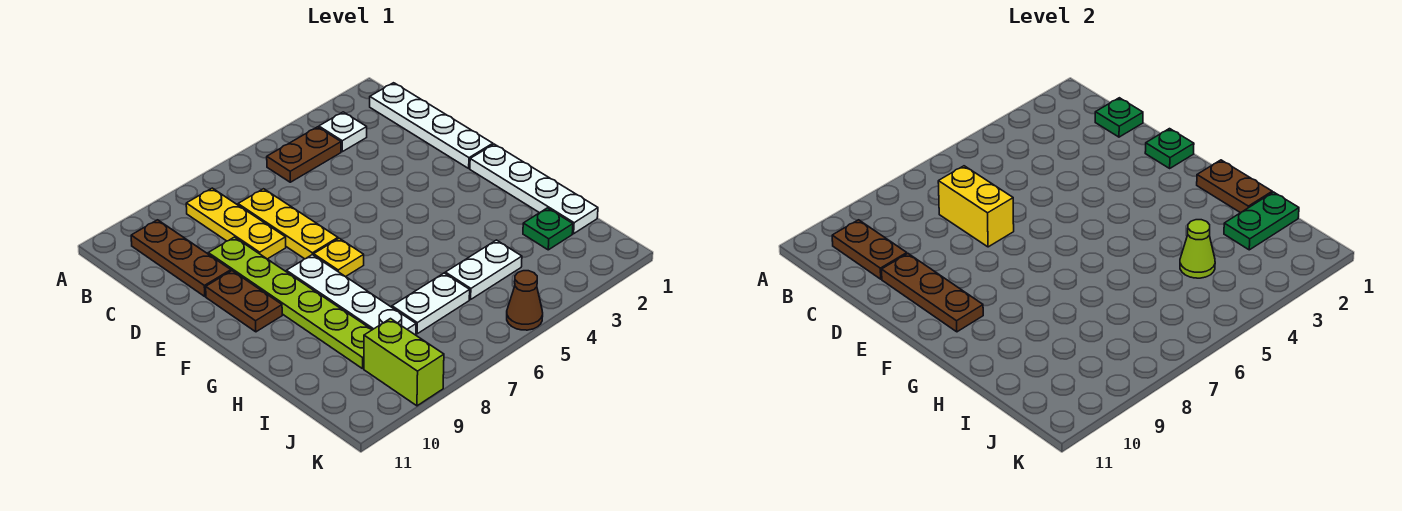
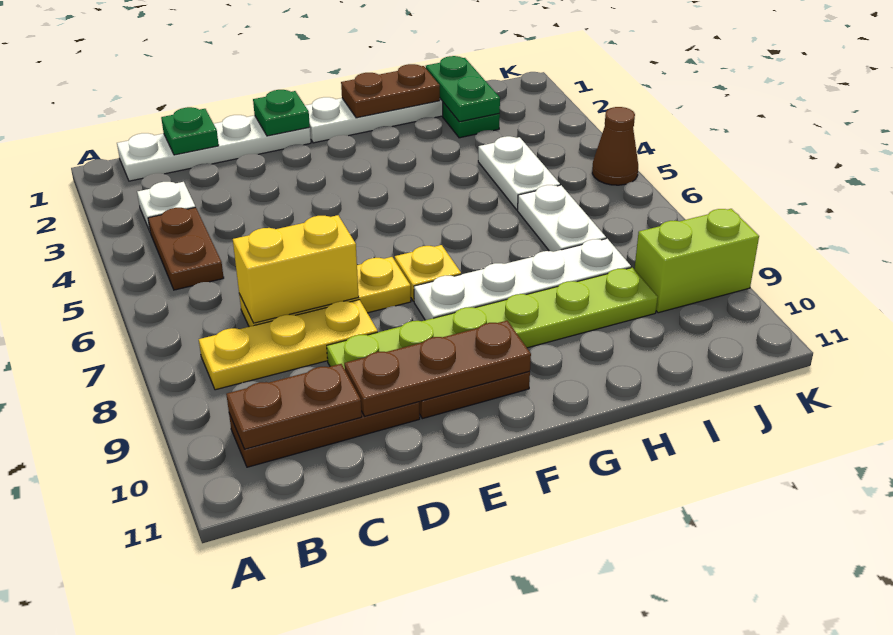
lime cone I4 level 2 -> none

